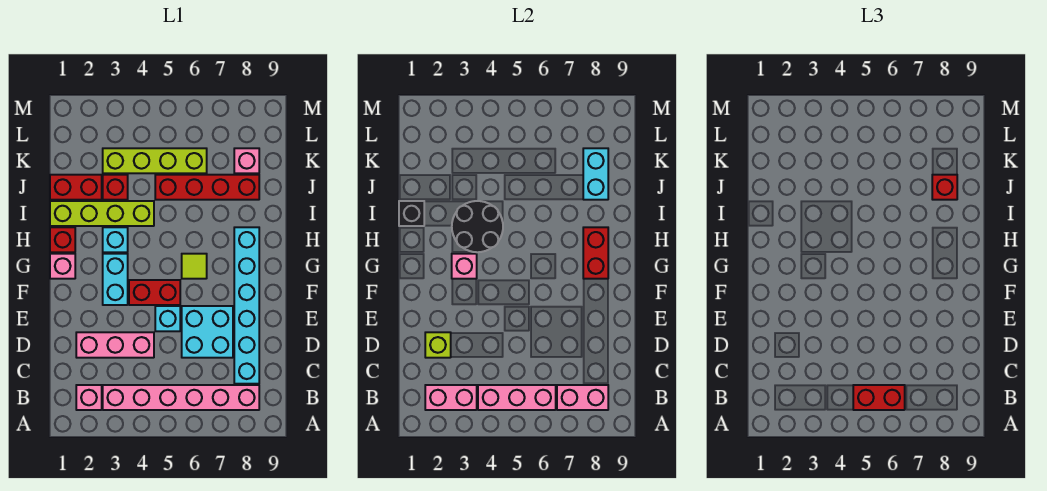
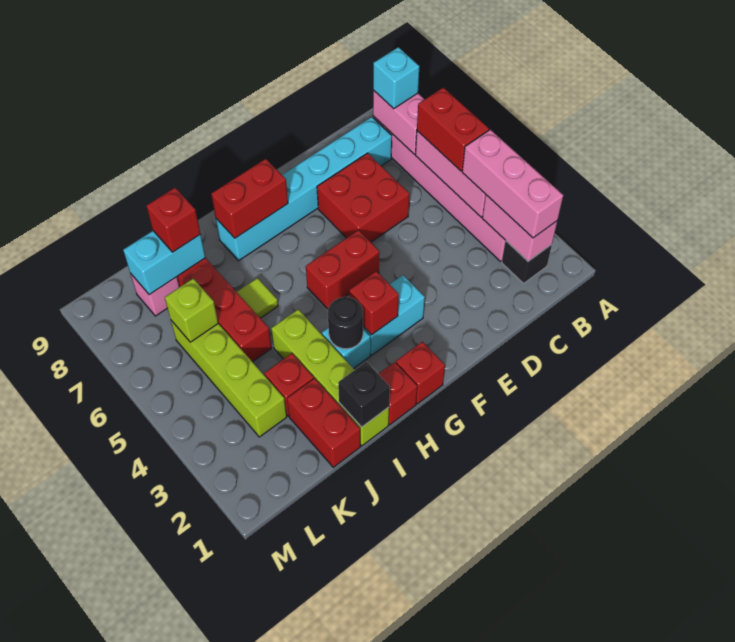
pink brick B2 level 1 -> black brick B2 level 1
pink brick D2:D4 level 1 -> pink brick B2:B4 level 3
lime brick D2 level 2 -> lime brick K6 level 2
cyan brick D6:E7 level 1 -> red brick D6:E7 level 1
cyan brick E5 level 1 -> cyan brick B8 level 3
red brick F4:F5 level 1 -> red brick F5:G5 level 1
pink brick G1 level 1 -> red brick G1 level 1
pink brick G3 level 2 -> red brick G3 level 2
lime tile G6 level 1 -> lime tile I6 level 1
black round brick H3:I4 level 2 -> black round brick H3 level 2

